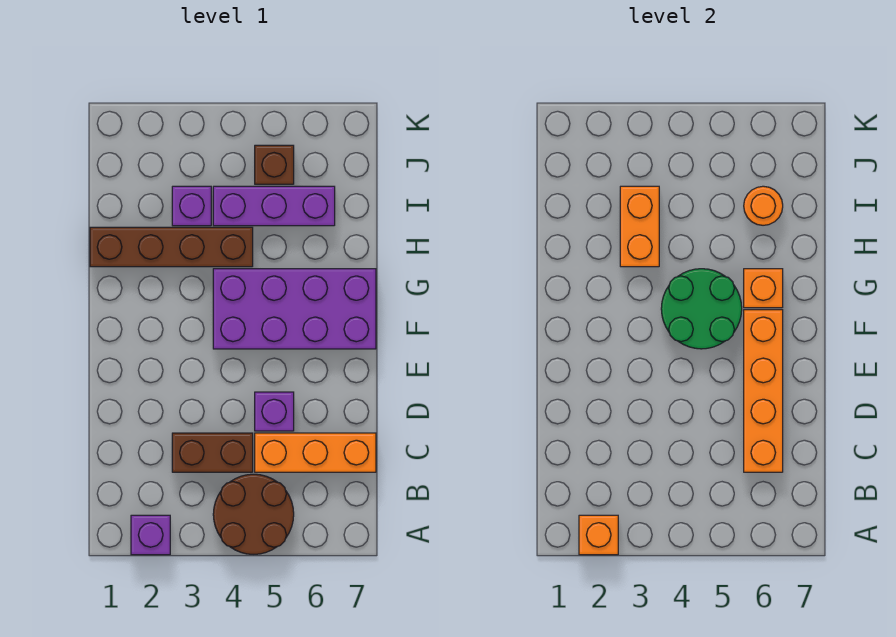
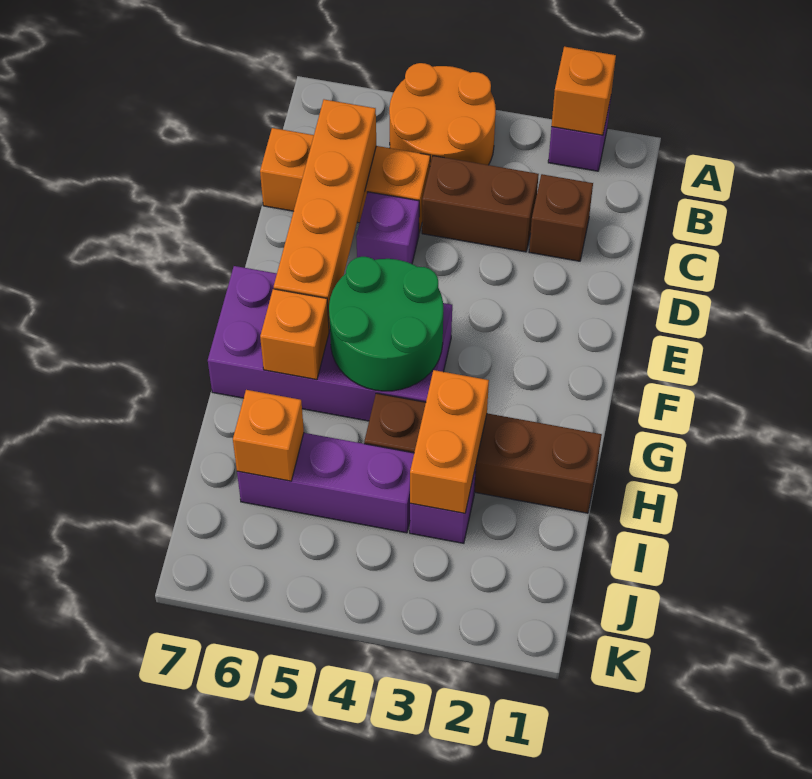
brown round brick A4:B5 level 1 -> orange round brick A4:B5 level 1
orange round brick I6 level 2 -> orange brick I6 level 2
brown brick J5 level 1 -> brown brick C2 level 1

